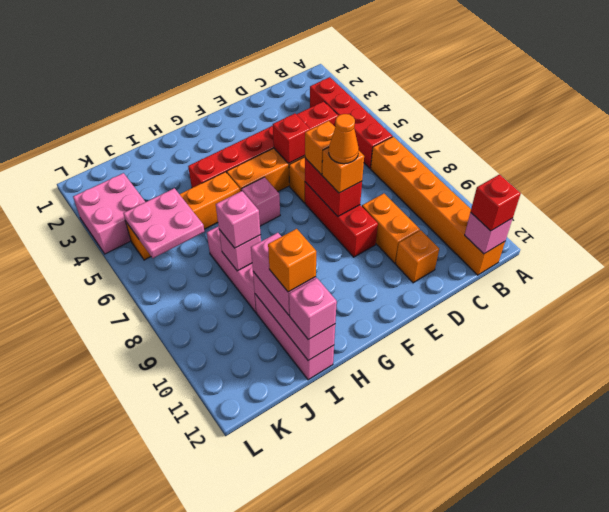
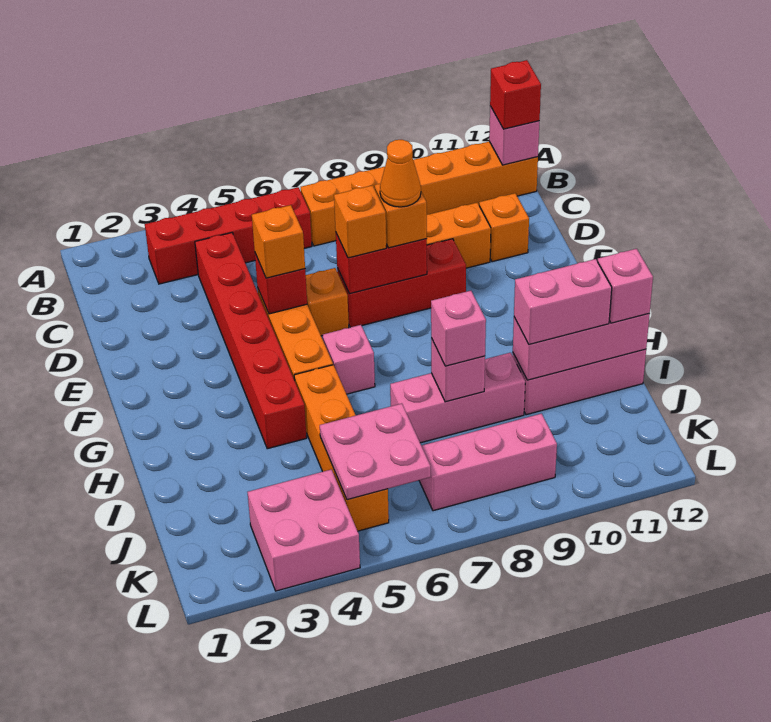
orange brick I11 level 4 -> orange brick E5 level 3
none -> pink brick K7:K9 level 1

